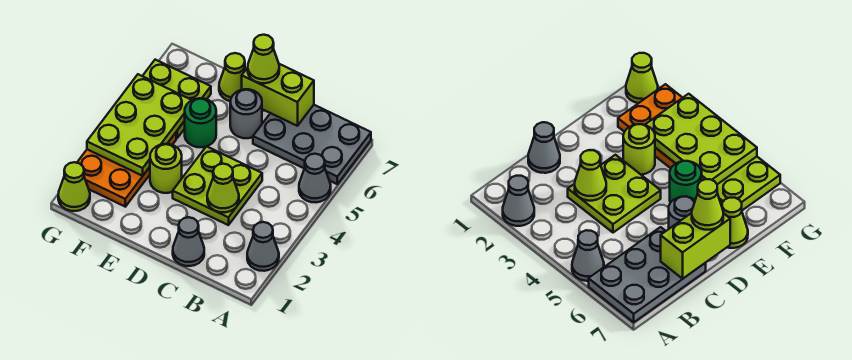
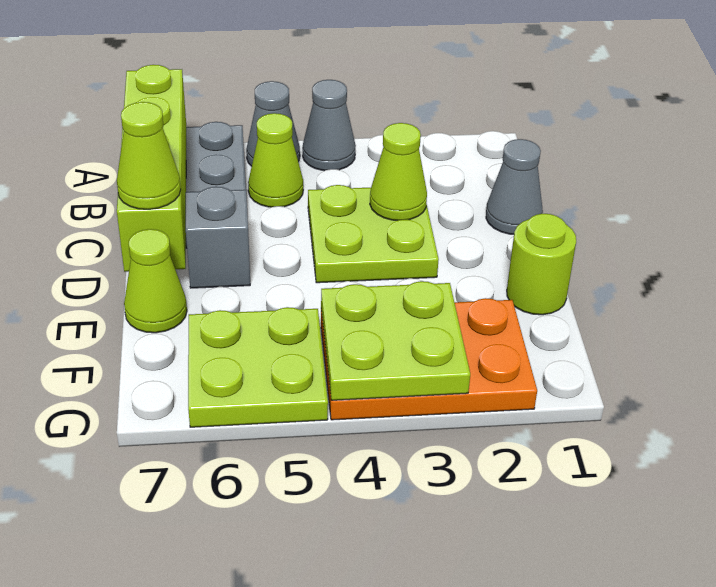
grey cone A2 level 1 -> grey cone A4 level 1
lime brick C7:D7 level 2 -> lime brick A7:D7 level 2
grey round brick D6 level 1 -> grey brick D6 level 1
lime round brick E3 level 1 -> lime round brick E1 level 1
green round brick E5 level 1 -> none
lime plate F3:G5 level 2 -> lime plate F3:G4 level 2
lime cone G1 level 1 -> lime cone B5 level 1

